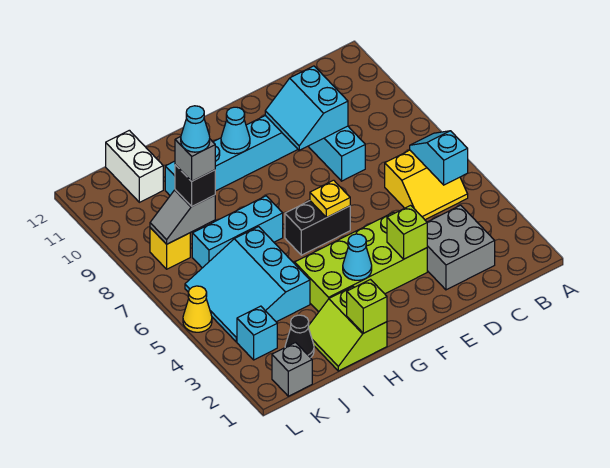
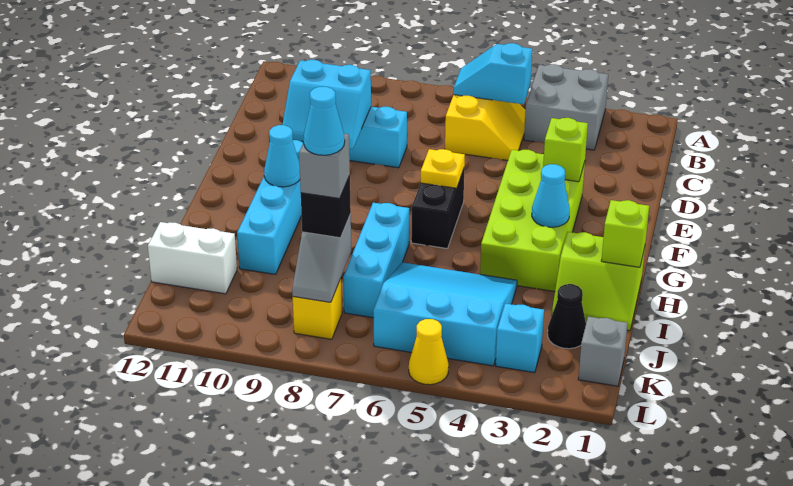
grey brick C2:D3 level 1 -> grey brick A3:B4 level 1
cyan slope I4:K6 level 1 top I -> cyan slope I4:K6 level 1 top K

